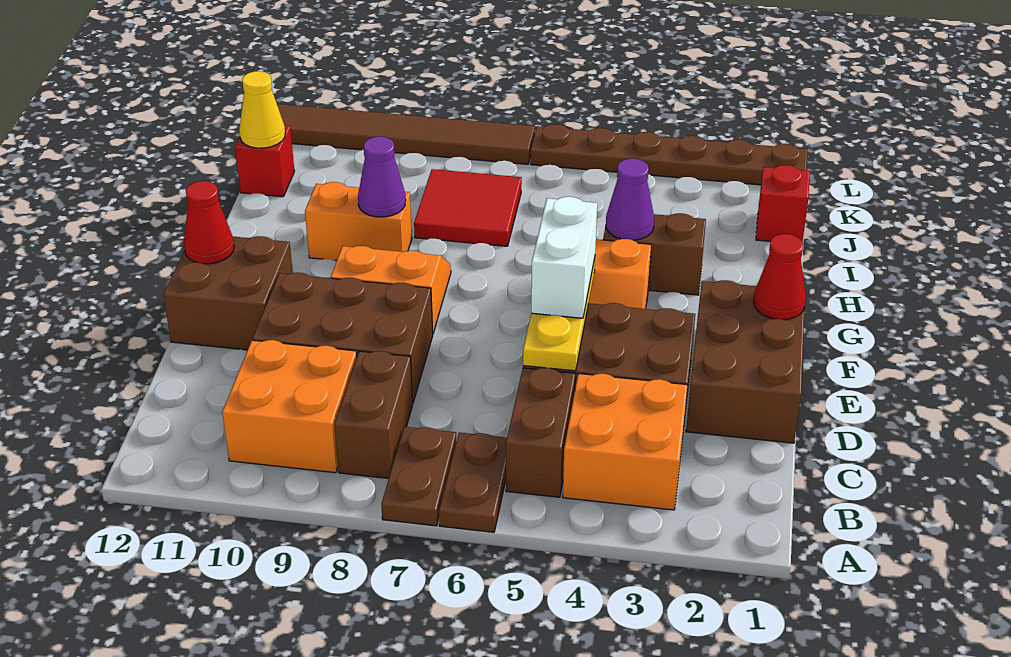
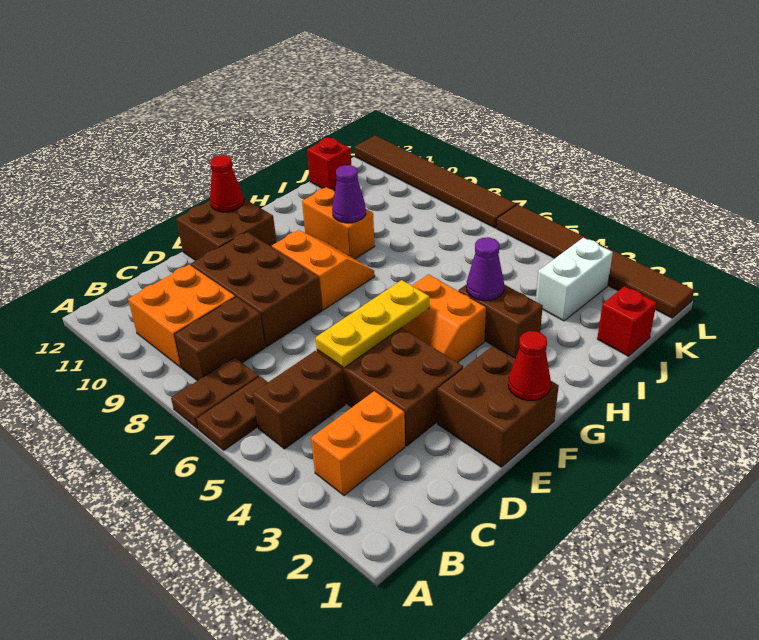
orange brick B3:C4 level 1 -> orange brick B3:C3 level 1
brown brick D1:F2 level 1 -> brown brick E1:F2 level 1
white brick E5:F5 level 3 -> white brick J3:K3 level 1
red tile I7:J8 level 1 -> none
yellow cone J12 level 2 -> none
brown plate L1:L6 level 1 -> brown tile L1:L6 level 1

